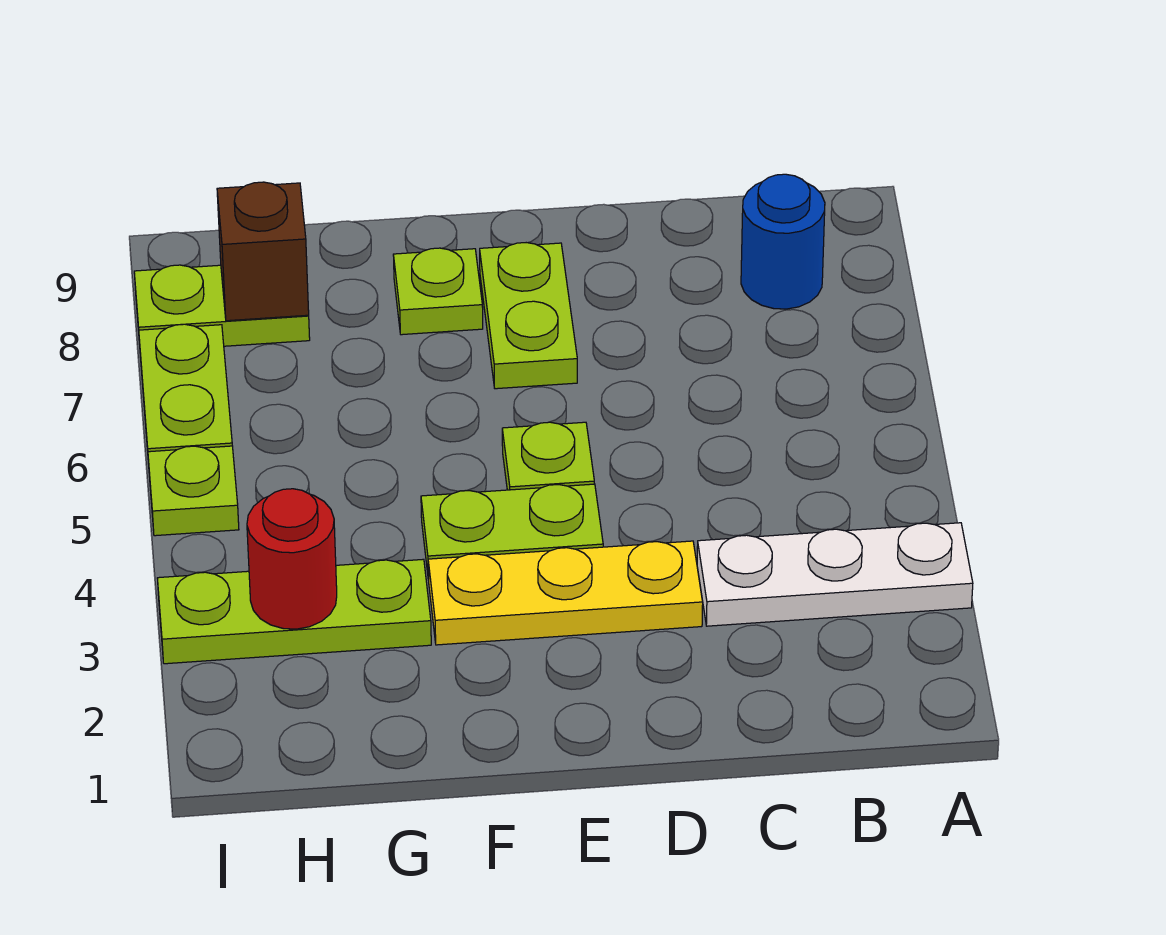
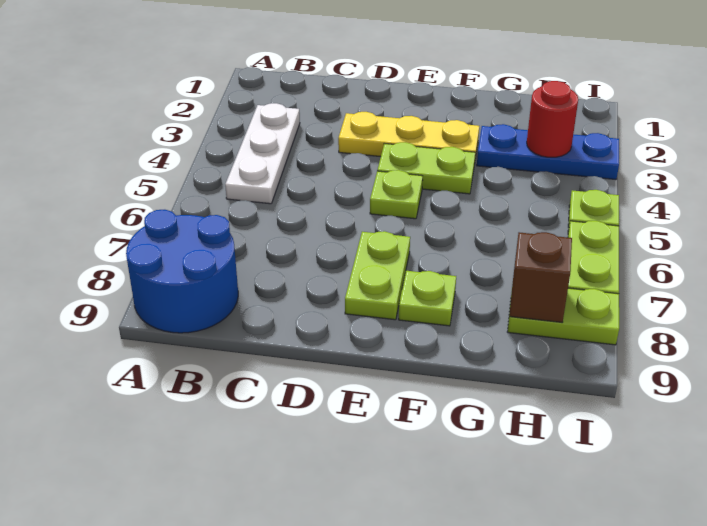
white plate A3:C3 level 1 -> white plate B3:B5 level 1
blue round brick B8 level 1 -> blue round brick A8:B9 level 1
lime plate G3:I3 level 1 -> blue plate G3:I3 level 1

